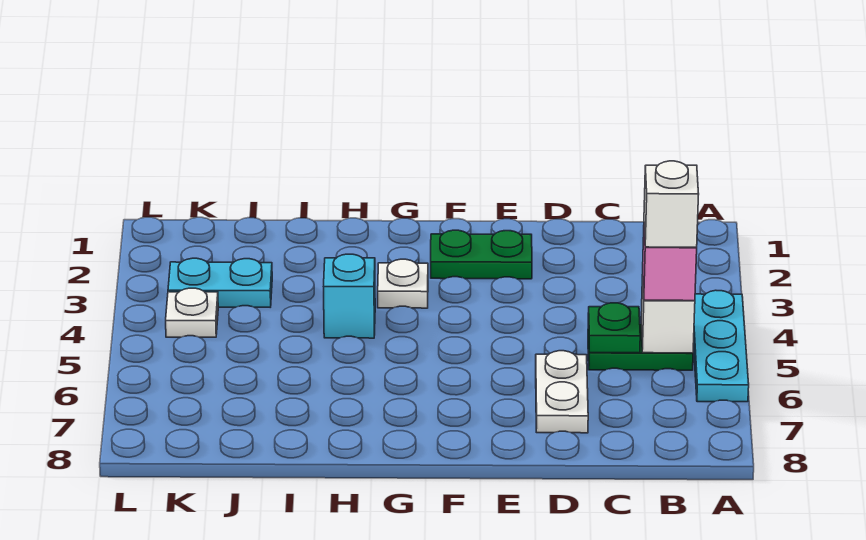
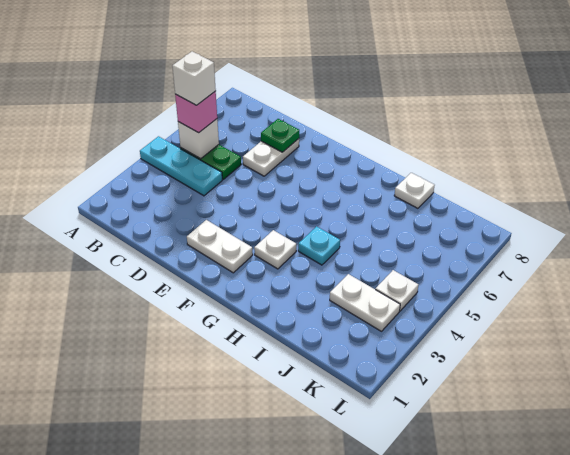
cyan plate A4:A6 level 1 -> cyan plate A4:C4 level 1
green plate C5 level 2 -> green plate D7 level 2
green plate E2:F2 level 1 -> white plate E2:F2 level 1
cyan brick H4 level 1 -> cyan plate H4 level 1
none -> white plate I8 level 1
cyan plate J3:K3 level 1 -> white plate J3:K3 level 1

